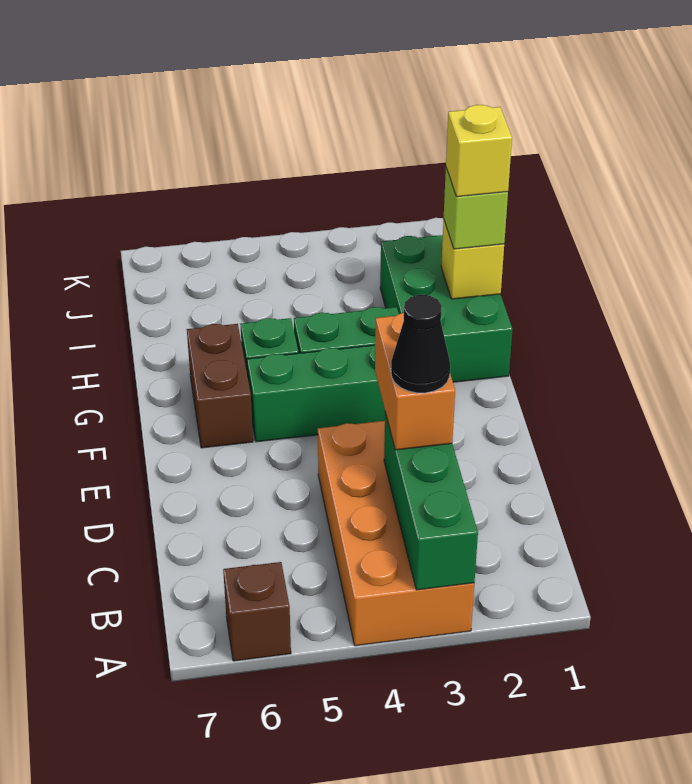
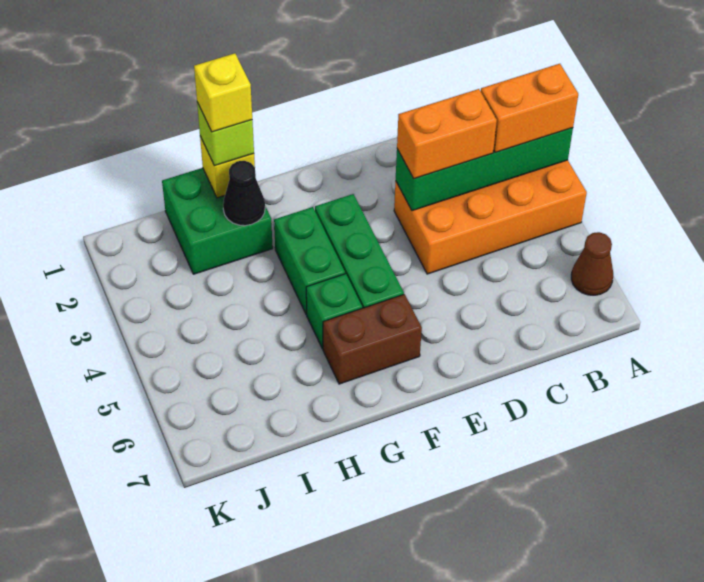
green brick A3:C3 level 2 -> green brick A3:D3 level 2
none -> orange brick A3:B3 level 3
brown brick A6 level 1 -> brown cone A6 level 1
black cone C3 level 4 -> black cone H2 level 2
green brick G1:I2 level 1 -> green brick H1:I2 level 1

